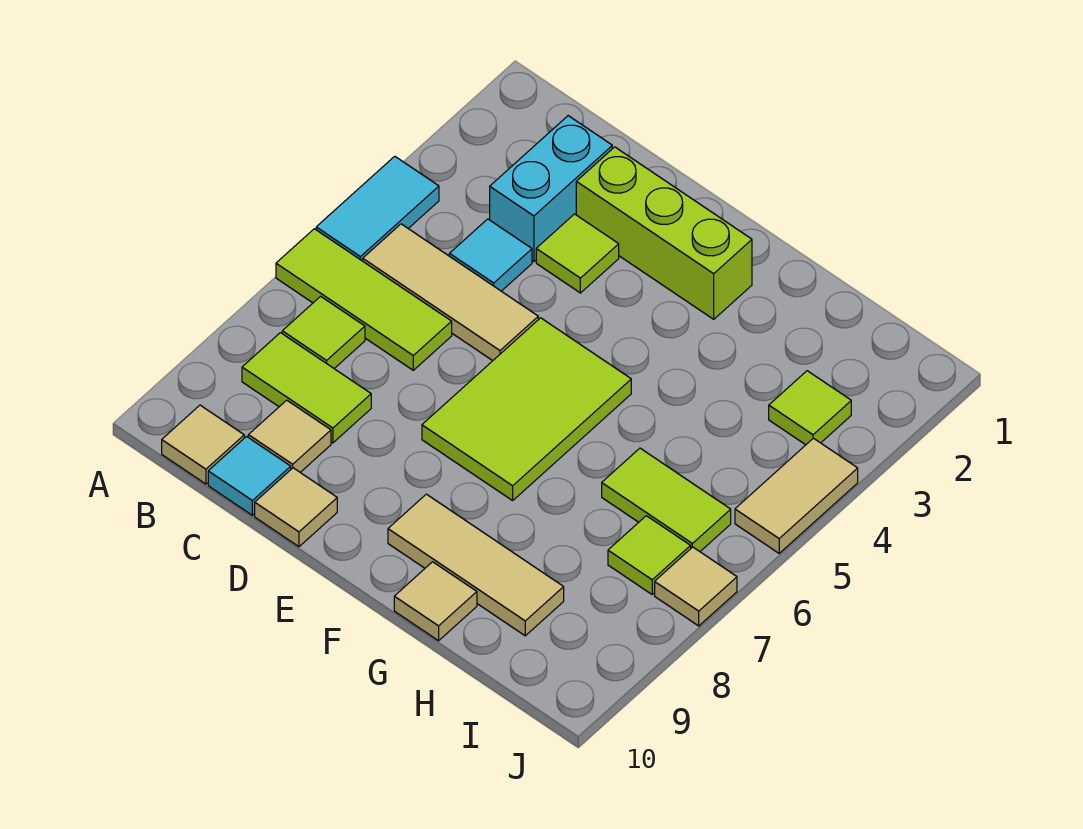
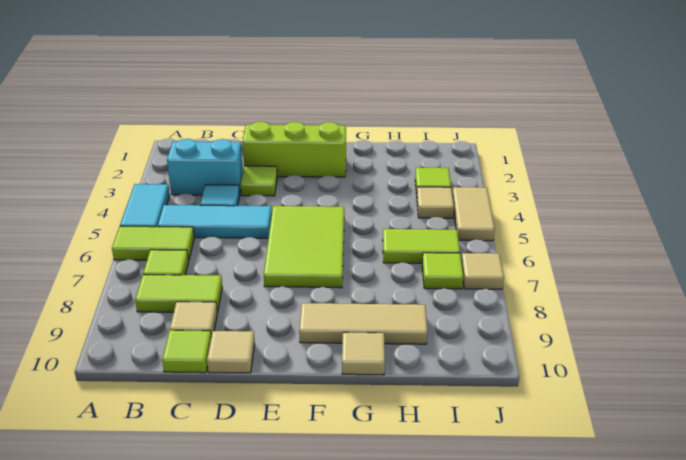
lime tile A6:C6 level 1 -> lime tile A6:B6 level 1
tan tile B5:D5 level 1 -> cyan tile B5:D5 level 1
tan tile B10 level 1 -> tan tile I4 level 1
cyan brick C2:C3 level 1 -> cyan brick B3:C3 level 1
cyan tile C10 level 1 -> lime tile C10 level 1

